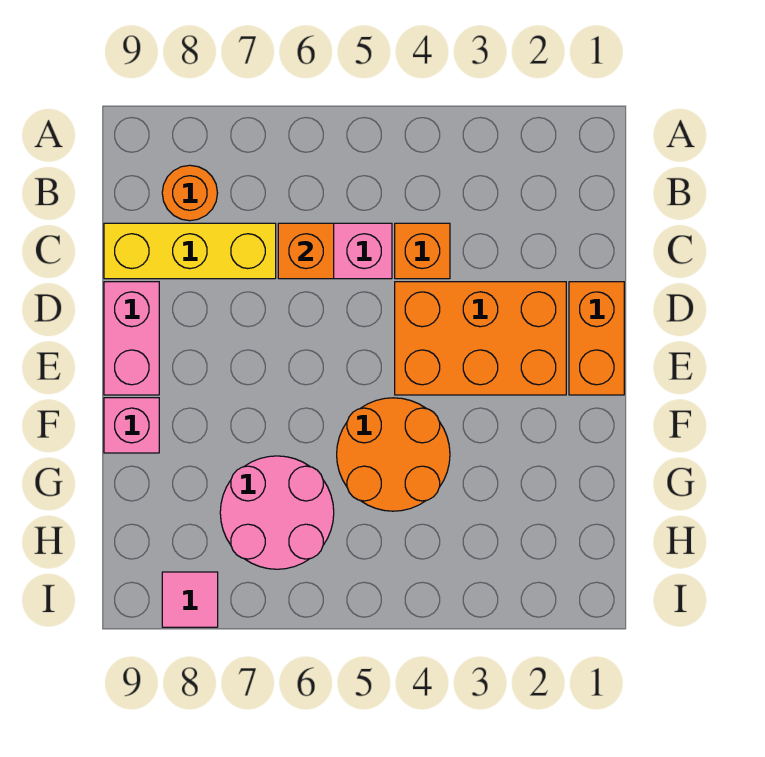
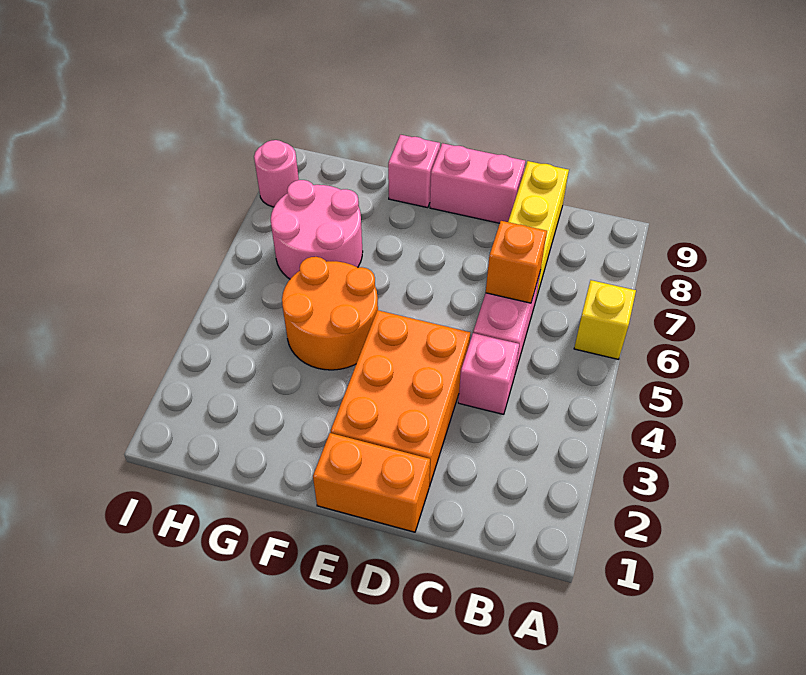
none -> yellow brick A6 level 1
orange round brick B8 level 1 -> none
orange brick C4 level 1 -> pink brick C4 level 1
pink tile I8 level 1 -> pink round brick I8 level 1

